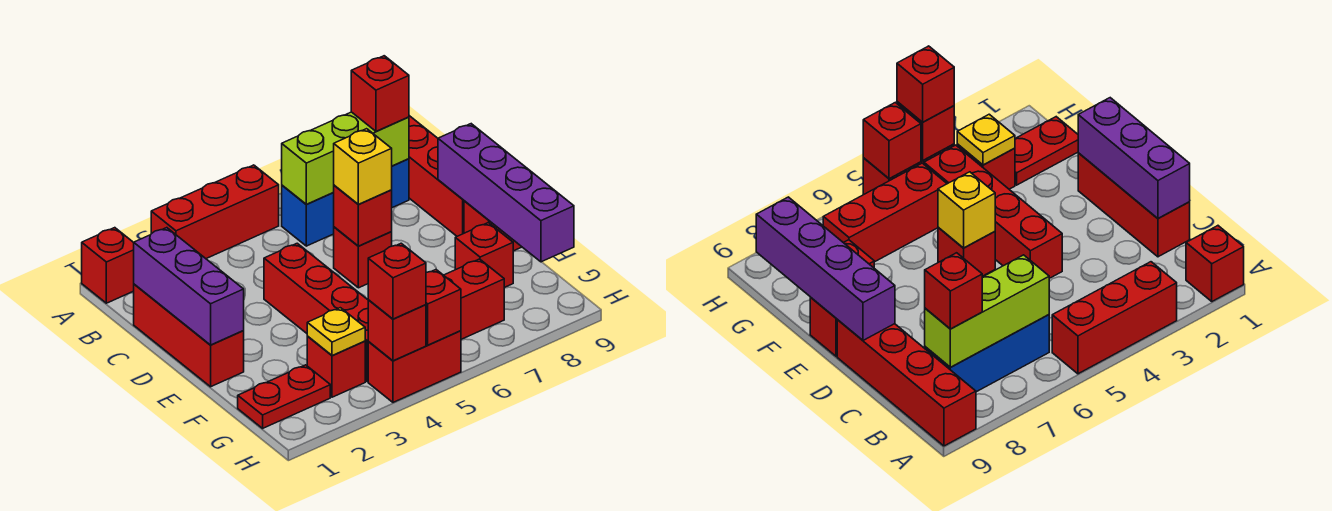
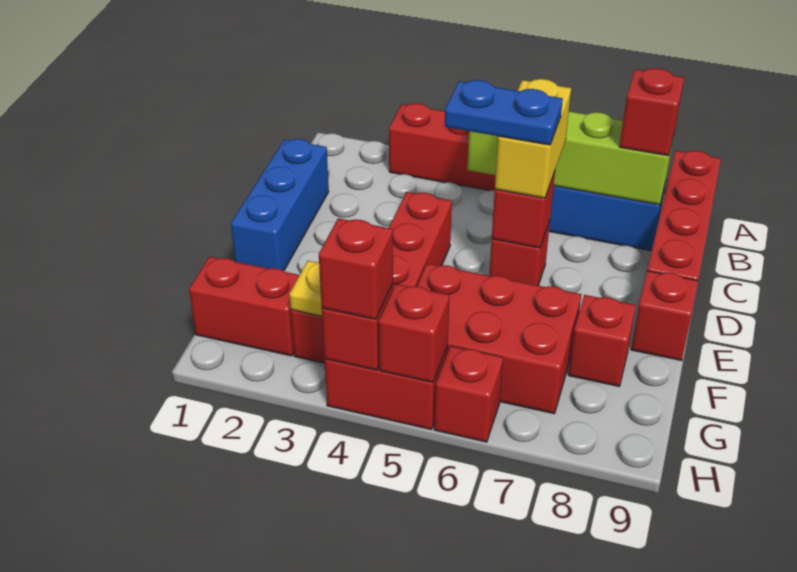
red brick A1 level 1 -> red brick H6 level 1
lime brick B6:B8 level 2 -> lime brick B5:B8 level 2
red brick C1:E1 level 1 -> blue brick C1:E1 level 1
purple brick C1:E1 level 2 -> none
none -> blue plate D5:D6 level 4
yellow brick D6 level 3 -> yellow brick C6:D6 level 3
purple brick D9:G9 level 2 -> none
red plate G1:G2 level 1 -> red brick G1:G2 level 1
red brick G5:G7 level 1 -> red brick F5:G7 level 1

